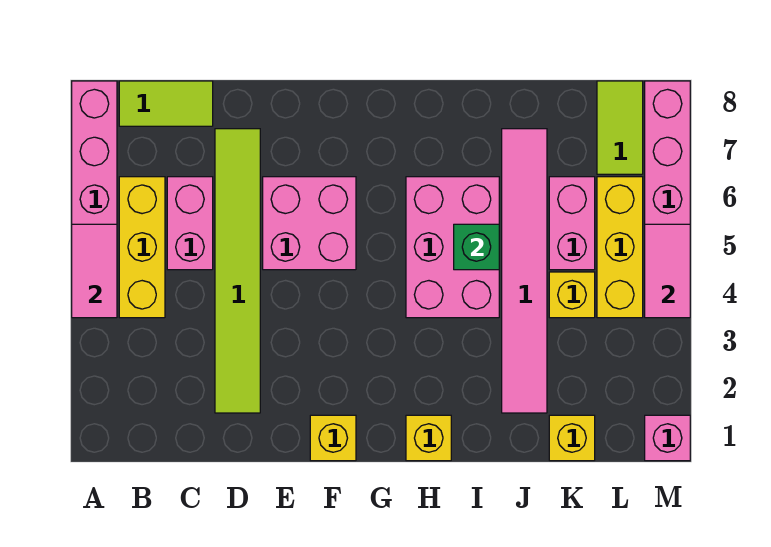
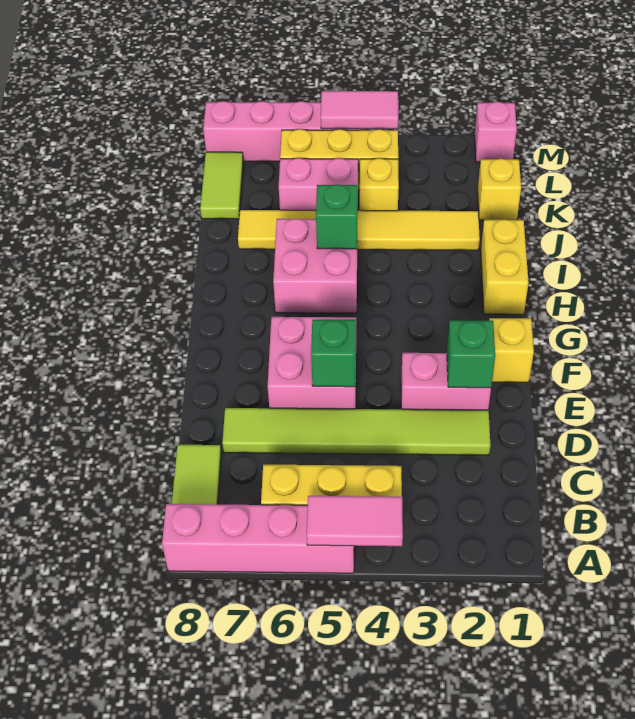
pink brick C5:C6 level 1 -> pink brick E2:E3 level 1
none -> green brick E2 level 2
none -> green brick E5 level 2
yellow brick H1 level 1 -> yellow brick H1:I1 level 1
pink brick H4:I6 level 1 -> pink brick H5:I6 level 1
pink tile J2:J7 level 1 -> yellow tile J2:J7 level 1
lime tile L7:L8 level 1 -> lime tile K8:L8 level 1

